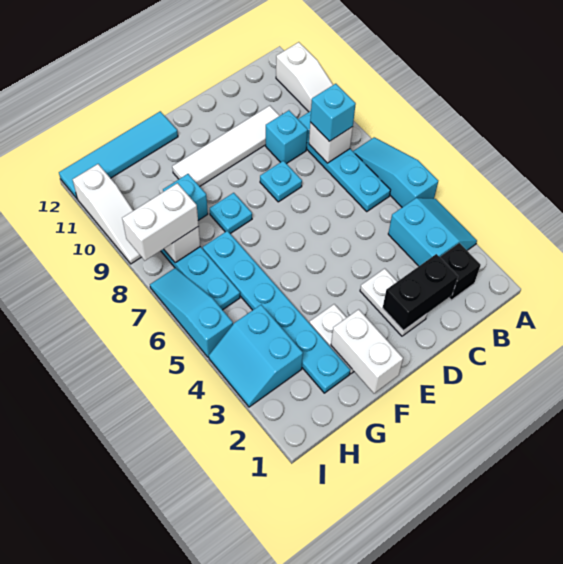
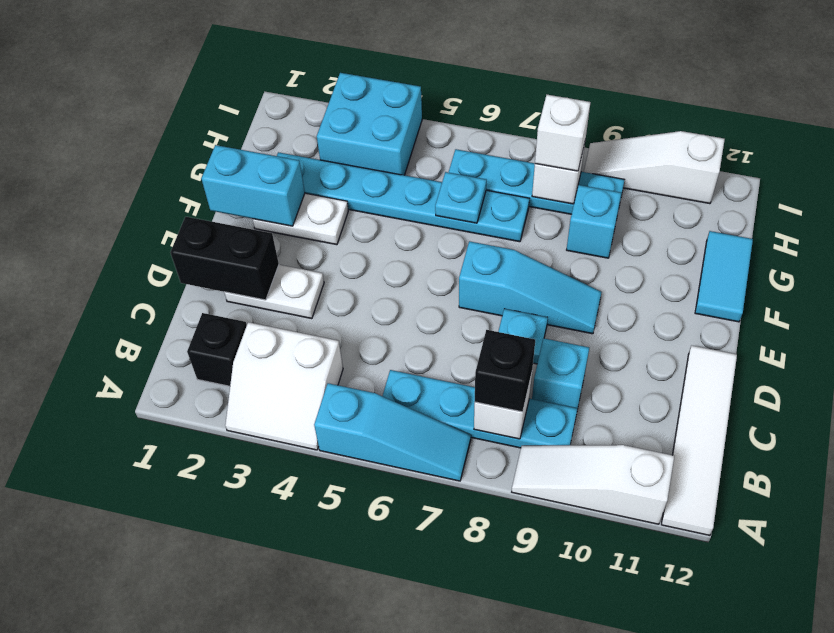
cyan slope A3:B4 level 1 top B -> white slope A3:B4 level 1 top B
cyan brick B8 level 3 -> black brick B8 level 3
black brick C2:D2 level 2 -> black brick D1:D2 level 2
white tile C10:F10 level 1 -> white tile A12:D12 level 1
white brick F1:F2 level 2 -> cyan brick F1:F2 level 2
cyan plate F8 level 1 -> cyan plate G6 level 2
cyan tile F12:I12 level 1 -> cyan tile F12:G12 level 1
cyan slope H3:I4 level 1 top H -> cyan brick H3:I4 level 1
white brick H8:I8 level 3 -> white brick H8 level 3
cyan slope I5:I7 level 1 top 5 -> cyan slope E7:E9 level 1 top 7

